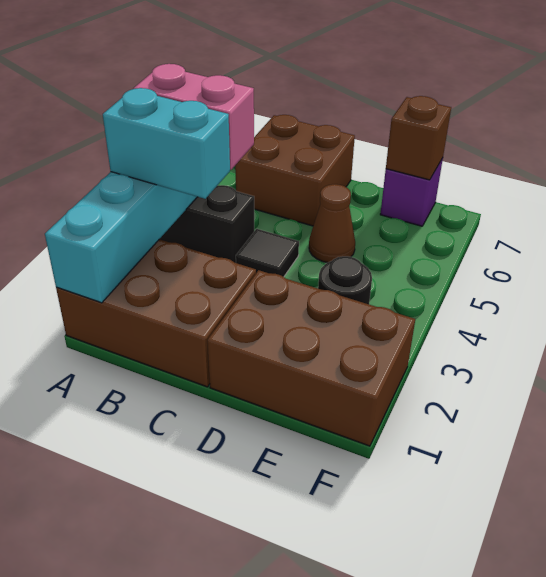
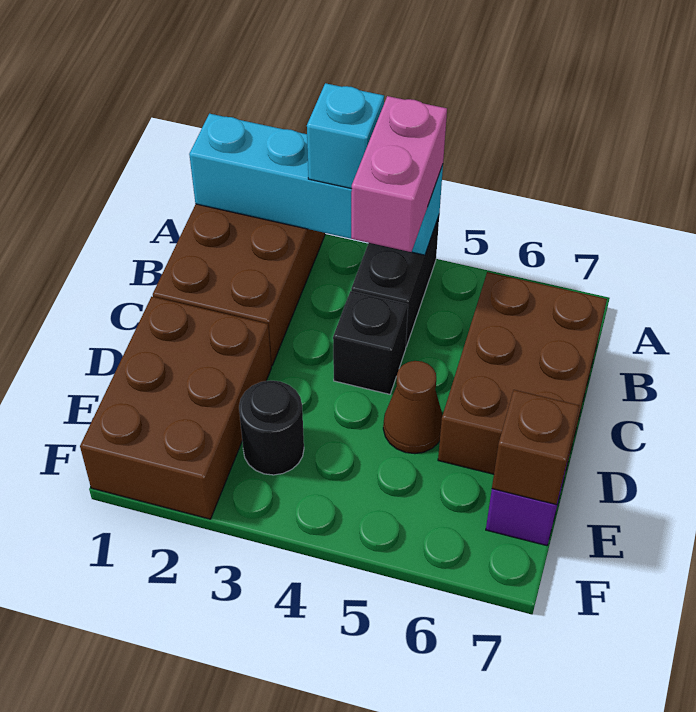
cyan brick A3:B3 level 3 -> cyan brick A3 level 3
brown brick B6:C7 level 1 -> brown brick B6:D7 level 1
black tile C4 level 1 -> black brick C4 level 1

